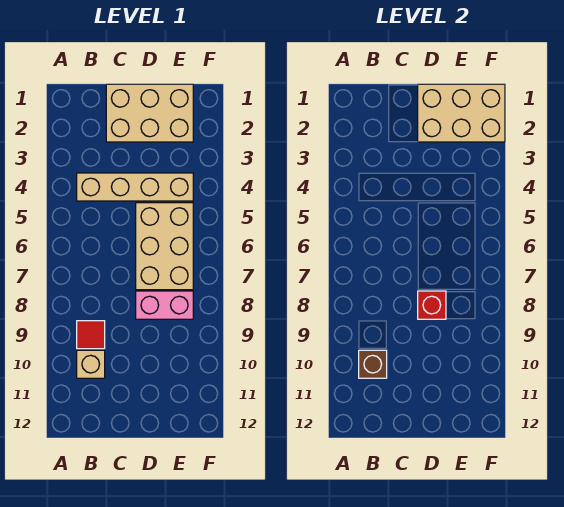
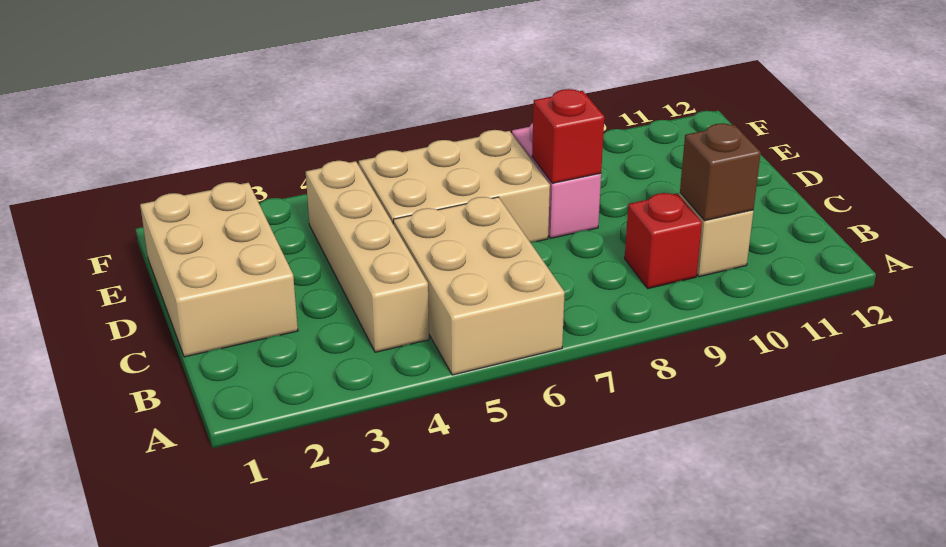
red tile B9 level 1 -> red brick B9 level 1
tan brick D1:F2 level 2 -> tan brick A5:C6 level 1

